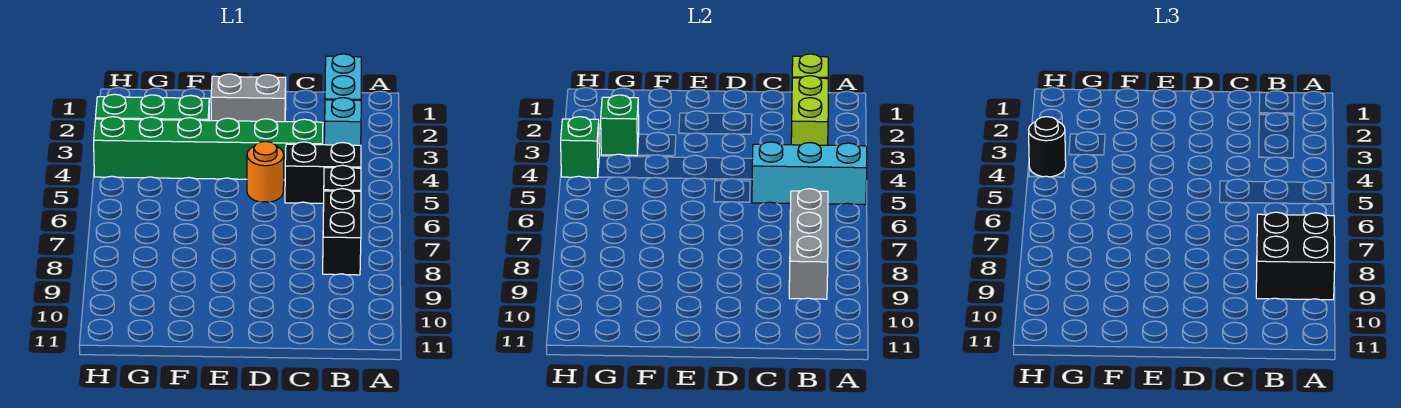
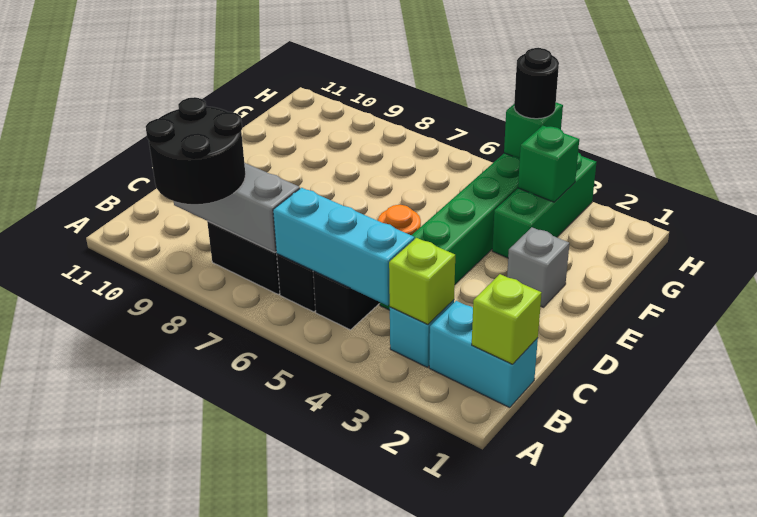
cyan brick A5:C5 level 2 -> cyan brick B4:B6 level 2
black brick A8:B9 level 3 -> black round brick A8:B9 level 3
lime brick B2:B3 level 2 -> lime brick B3 level 2
grey brick D2:E2 level 1 -> grey brick E2 level 1

